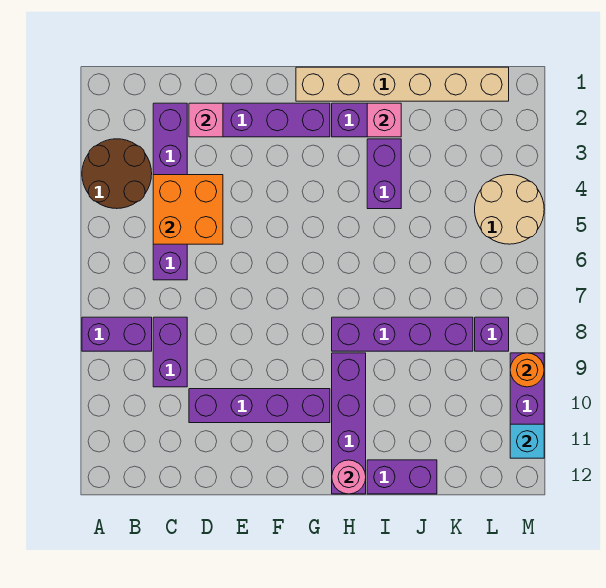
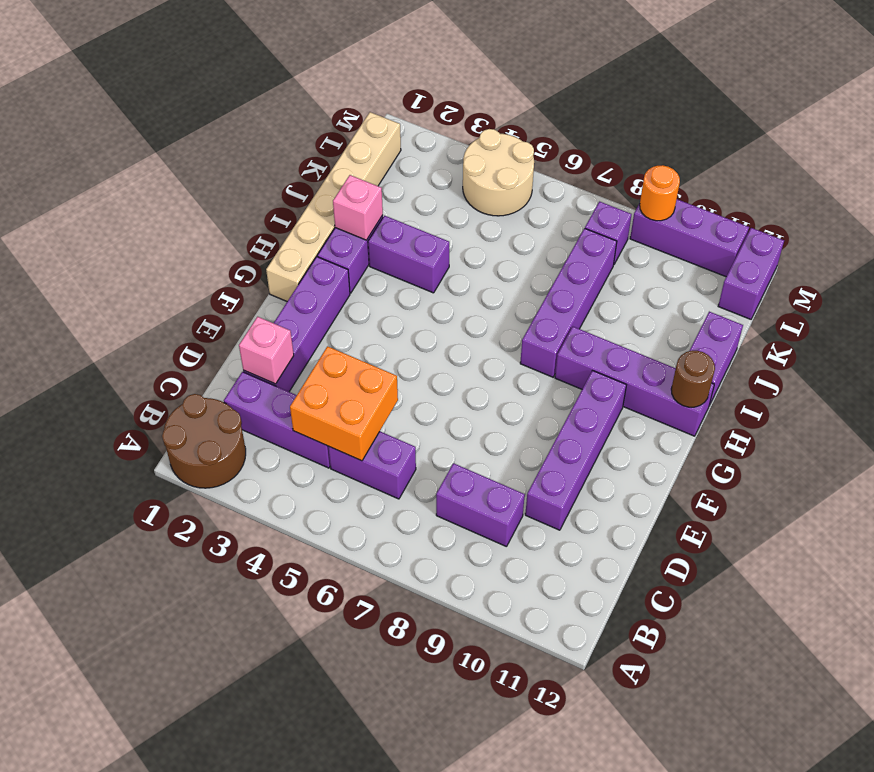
brown round brick A3:B4 level 1 -> brown round brick A1:B2 level 1
purple brick A8:B8 level 1 -> purple brick L12:M12 level 1
pink round brick H12 level 2 -> brown round brick H12 level 2
cyan brick M11 level 2 -> none

